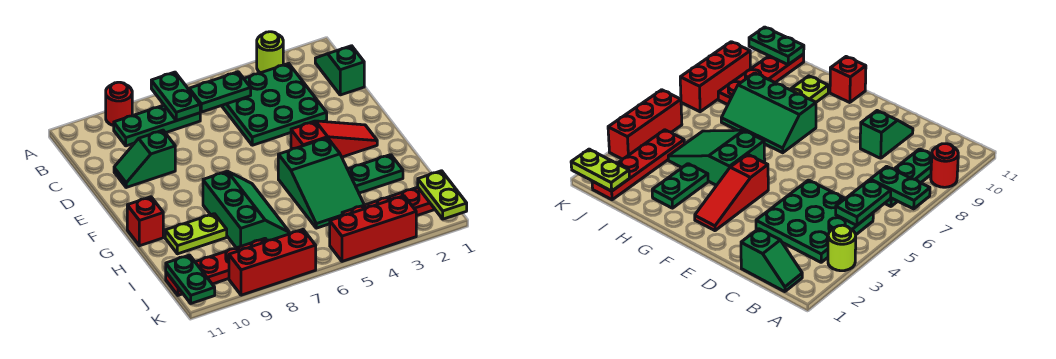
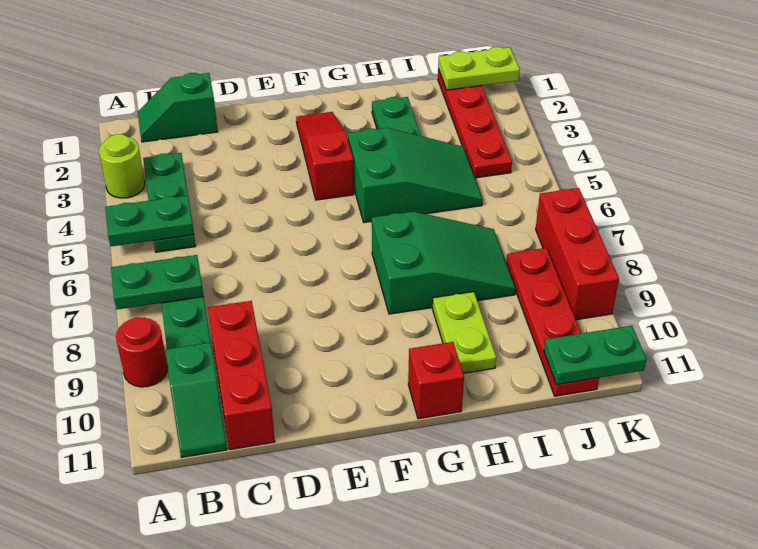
green plate B3:D5 level 1 -> green plate B3:B5 level 1
green plate B5:B6 level 2 -> green plate A5:B5 level 2
green slope D9:D10 level 1 top 9 -> green slope B10:B11 level 1 top 10
green slope G7:I8 level 1 top 8 -> green slope G7:I8 level 1 top G
red brick K3:K5 level 1 -> red brick C9:C11 level 1

